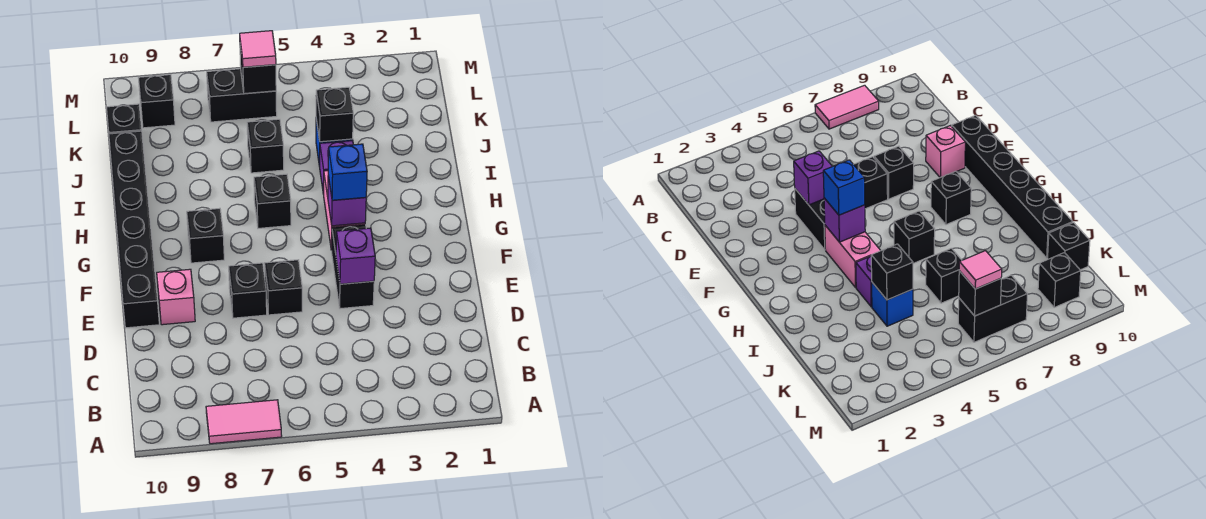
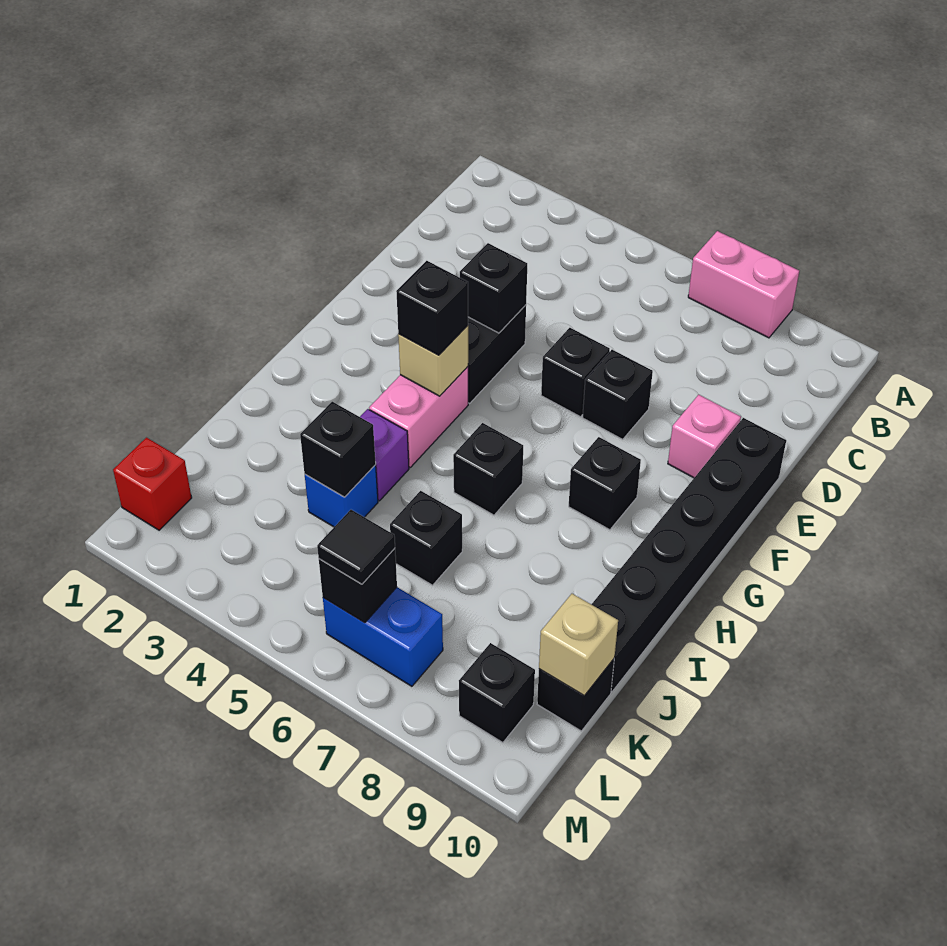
pink tile A7:A8 level 1 -> pink brick A7:A8 level 1
purple brick E4 level 2 -> black brick E4 level 2
purple brick G4 level 2 -> tan brick G4 level 2
blue brick G4 level 3 -> black brick G4 level 3
none -> tan brick K10 level 2
none -> red brick L1 level 1
black brick L6:L7 level 1 -> blue brick L6:L7 level 1
pink tile L6 level 3 -> black tile L6 level 3

